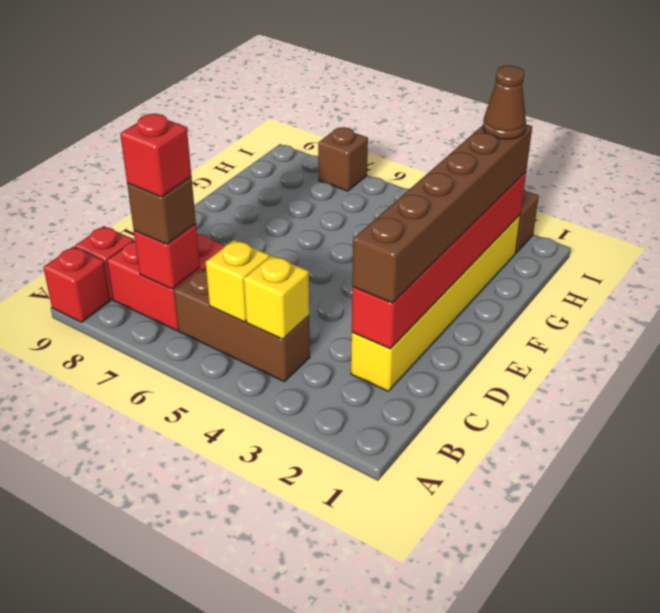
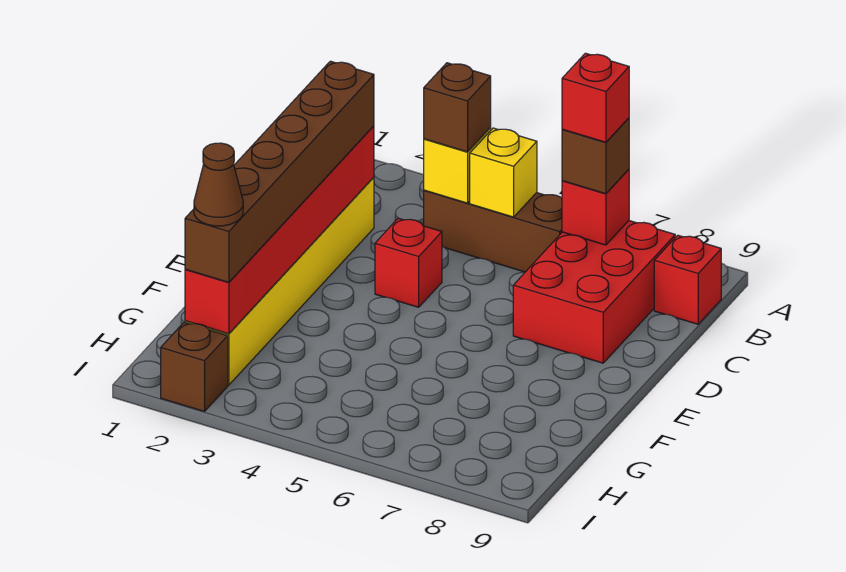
red brick A9 level 1 -> red brick D4 level 1
red brick B7:C8 level 1 -> red brick B7:D8 level 1
brown brick I7 level 1 -> brown brick B4 level 3

